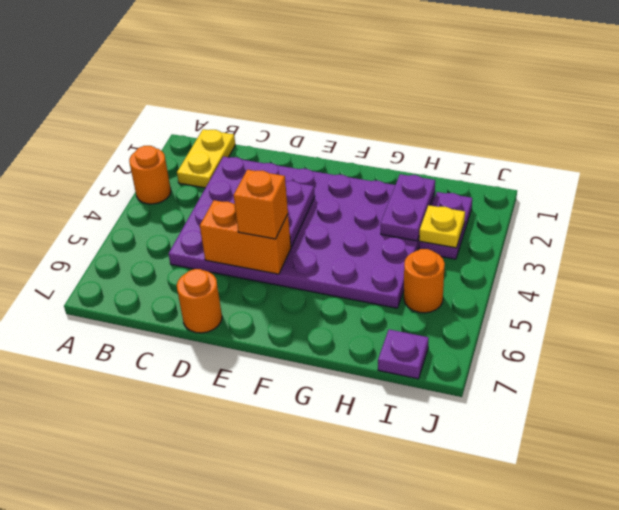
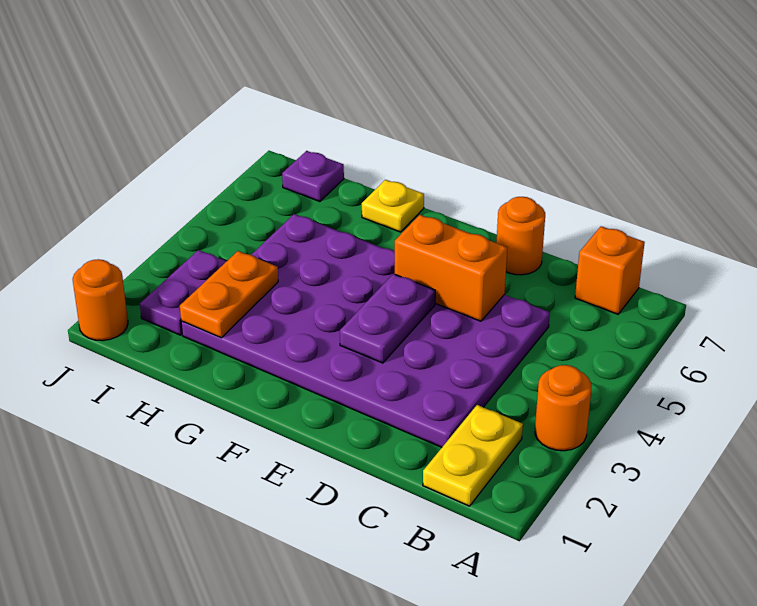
orange brick E5 level 3 -> orange brick B7 level 1
purple plate H2:H3 level 2 -> orange plate H2:H3 level 2
yellow plate I3 level 2 -> yellow plate G7 level 1
orange round brick I5 level 1 -> orange round brick J1 level 1

